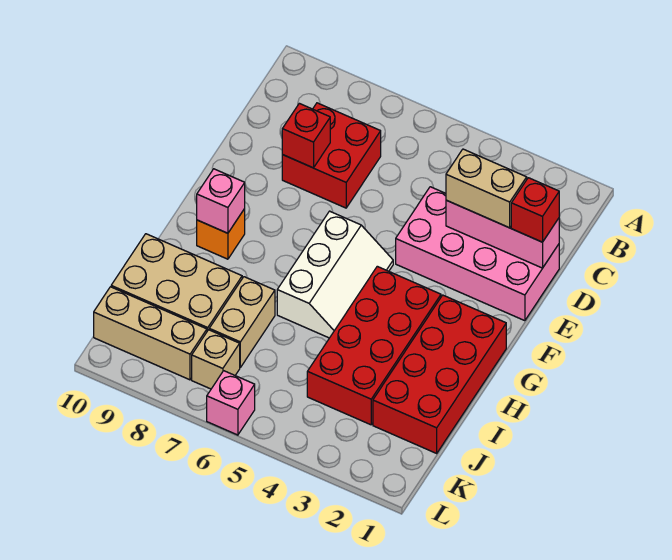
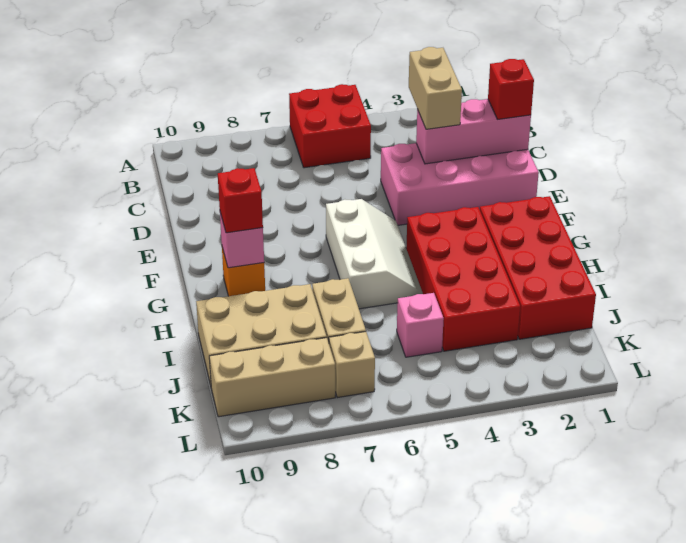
red brick C7:D8 level 1 -> red brick A5:B6 level 1
tan brick D2:D3 level 3 -> tan brick C3:D3 level 3
red brick D8 level 2 -> red brick G9 level 3
pink brick L6 level 1 -> pink brick J5 level 1

